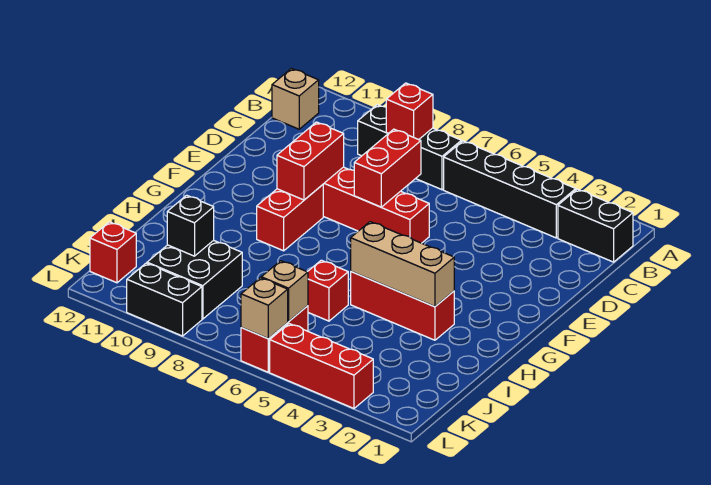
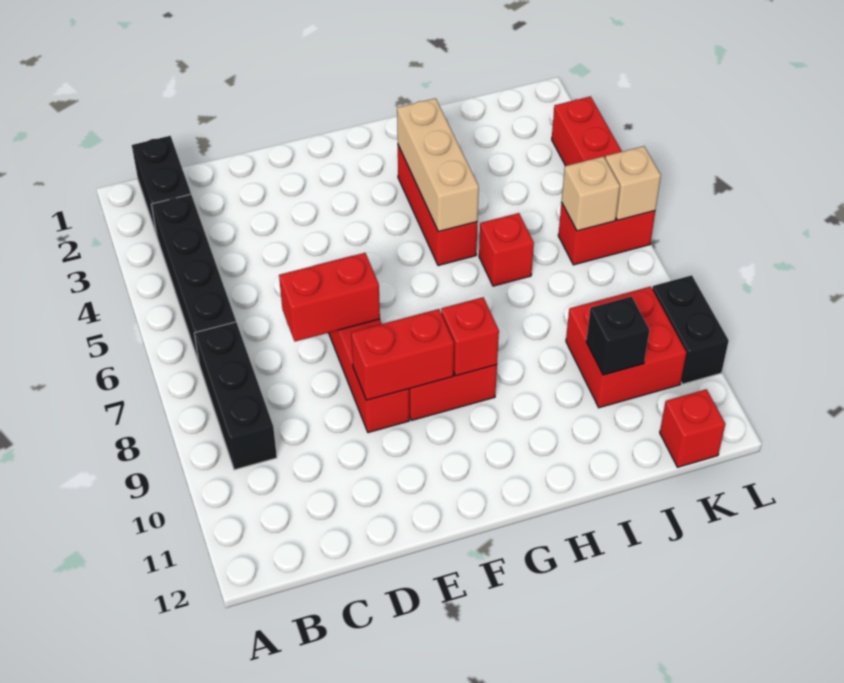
red brick B8 level 2 -> red brick G9 level 2
tan brick B12 level 1 -> none
black brick J9:K10 level 1 -> red brick J9:K10 level 1

